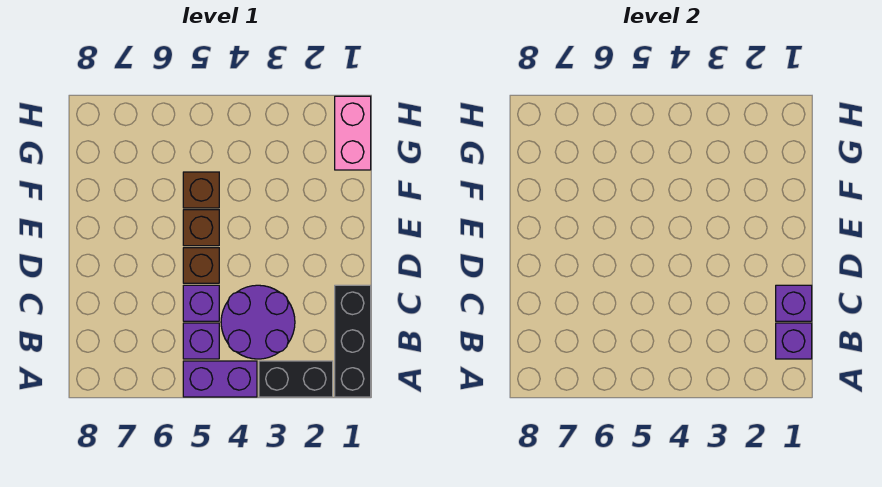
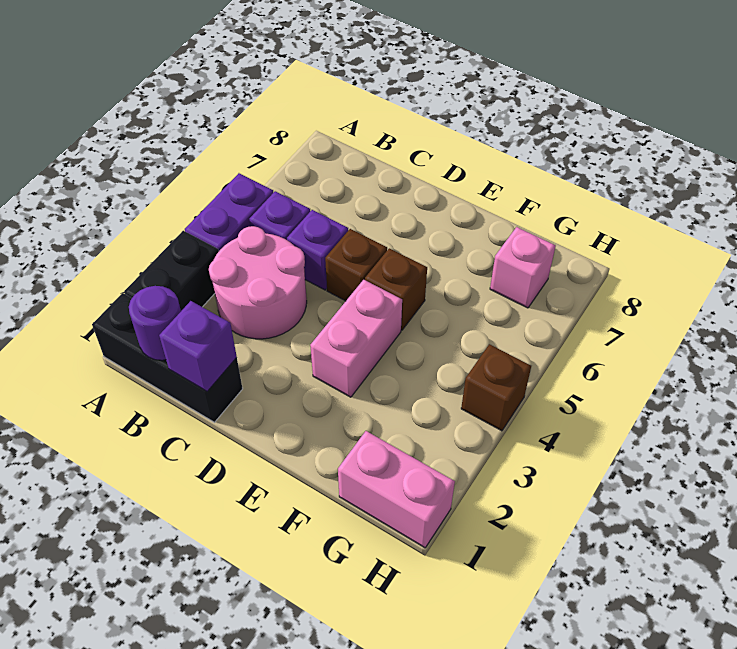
purple brick B1 level 2 -> purple round brick B1 level 2
purple round brick B3:C4 level 1 -> pink round brick B3:C4 level 1
none -> pink brick E3:E4 level 1
brown brick F5 level 1 -> brown brick H4 level 1
none -> pink brick G7 level 1

